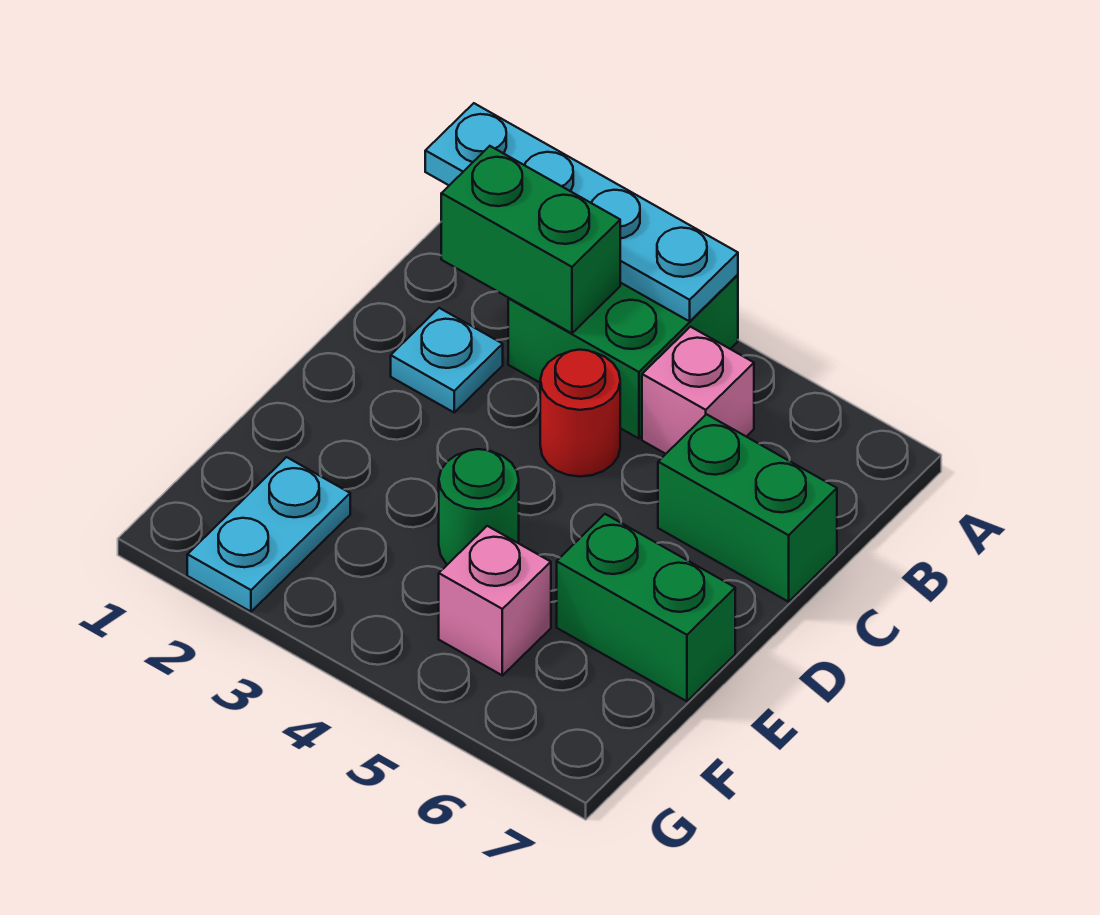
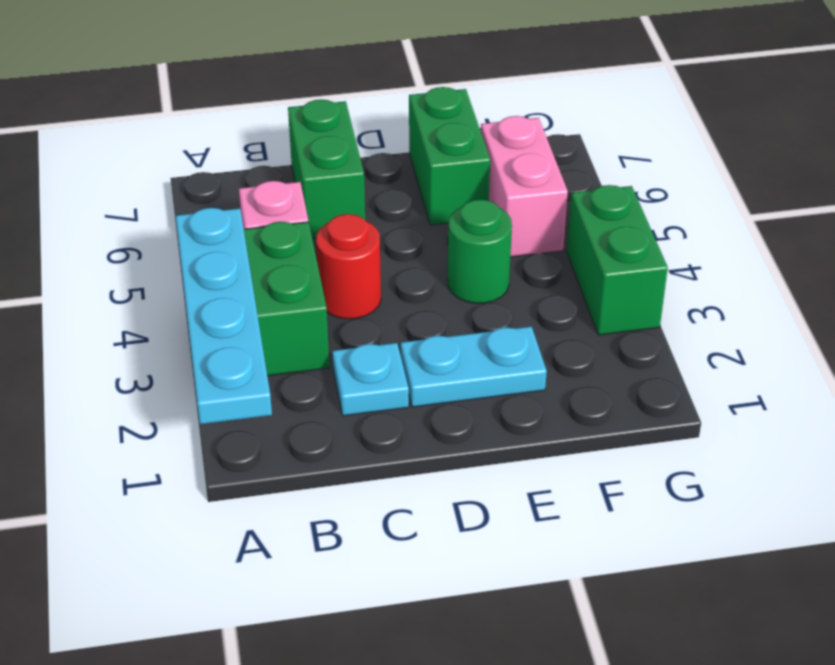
green brick B2:B3 level 2 -> green brick G3:G4 level 1
cyan plate F2:G2 level 1 -> cyan plate D2:E2 level 1
pink brick F5 level 1 -> pink brick F5:F6 level 1

